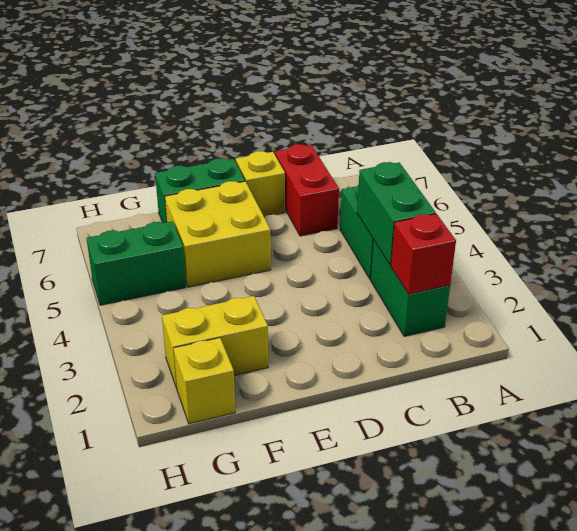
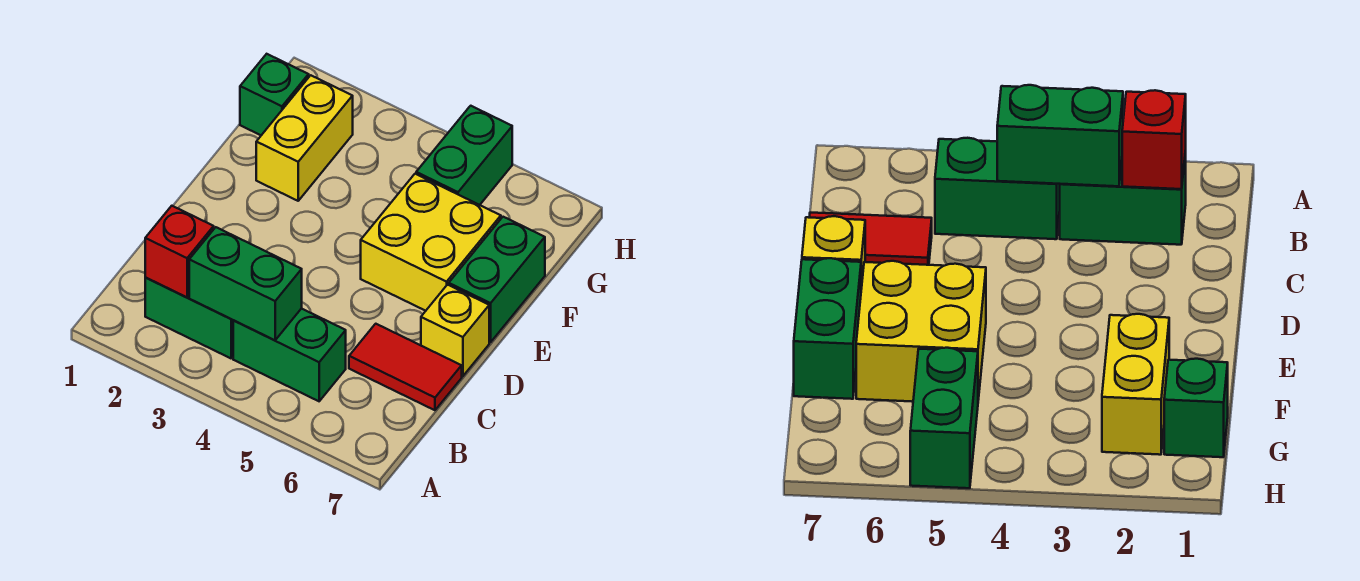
red brick C6:C7 level 1 -> red tile C6:C7 level 1
yellow brick G1 level 1 -> green brick G1 level 1

